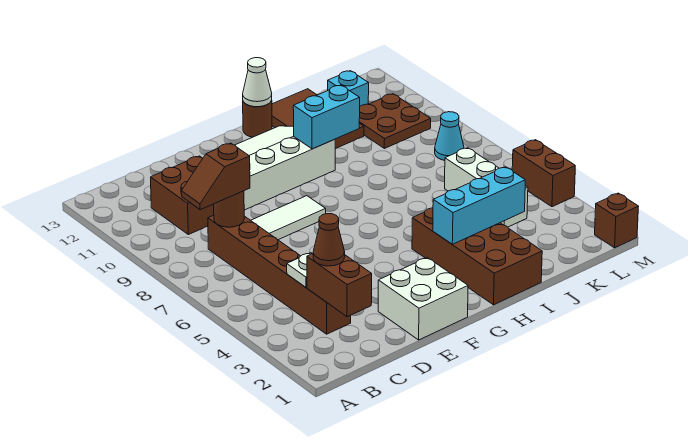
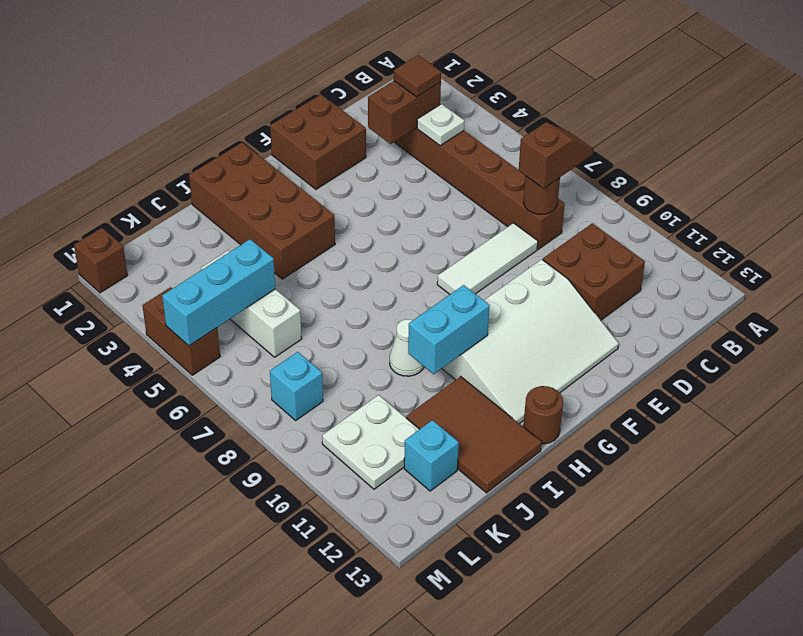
brown brick C2:C3 level 2 -> brown brick C3:D3 level 2
brown cone C3 level 3 -> brown tile C3 level 3
white brick E1:F2 level 1 -> brown brick E1:F2 level 1
cyan brick H3:J3 level 2 -> cyan brick K5:M5 level 2
white cone H13 level 2 -> white cone I9 level 1
brown plate K10:L11 level 1 -> white plate K10:L11 level 1
cyan cone L8 level 1 -> cyan brick L8 level 1

